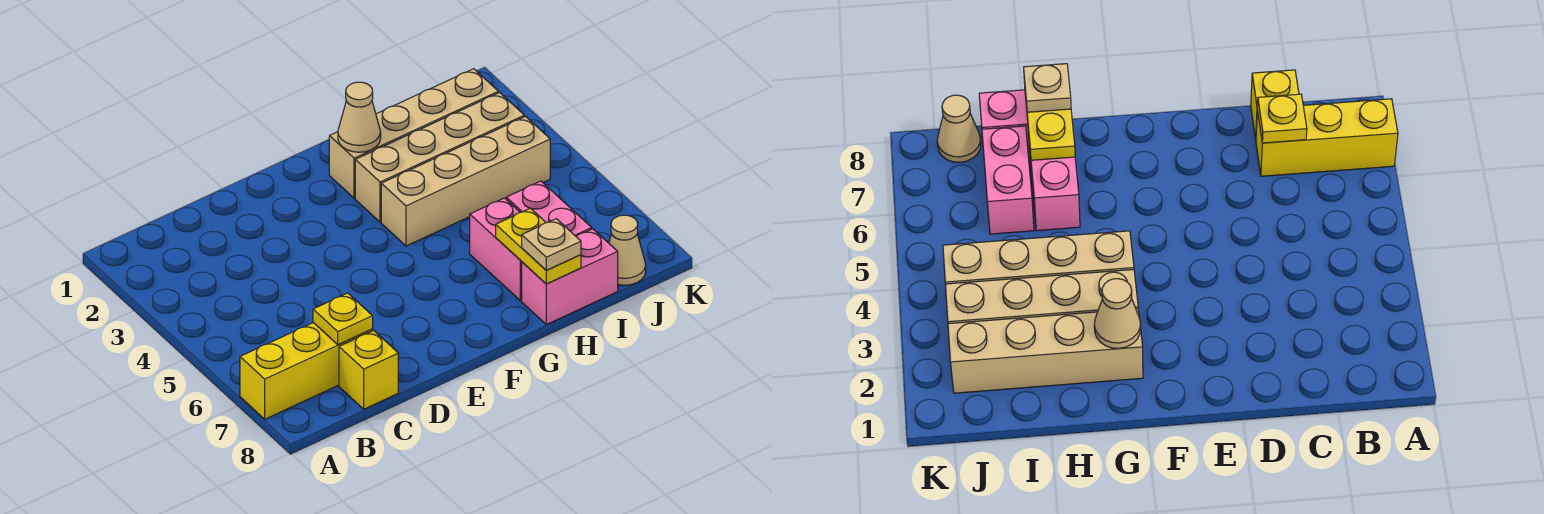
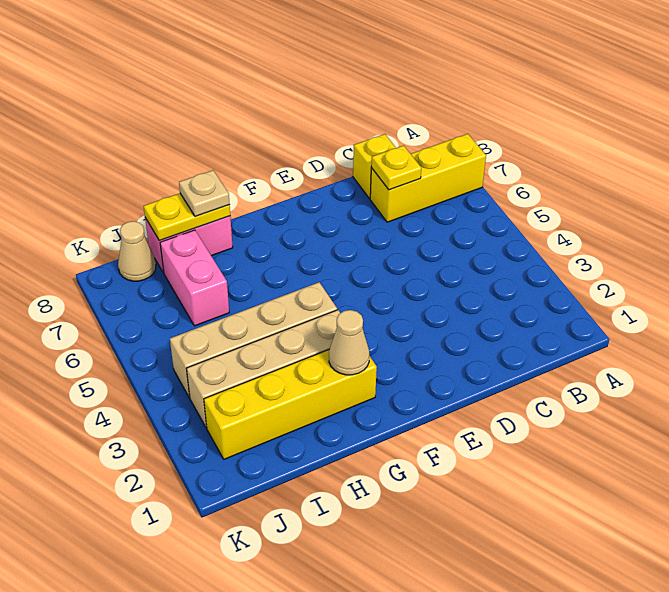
tan brick G2:J2 level 1 -> yellow brick G2:J2 level 1
pink brick H6:H7 level 1 -> none
yellow plate H7:H8 level 2 -> yellow plate H8:I8 level 2

